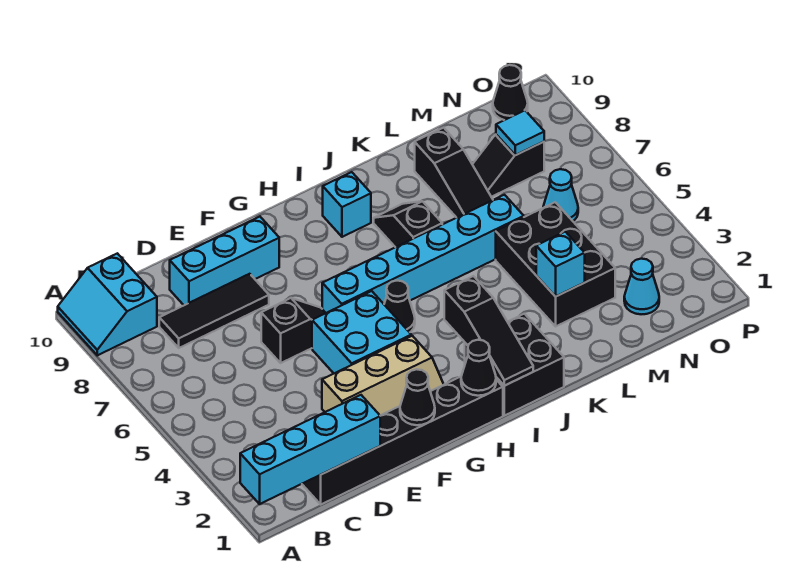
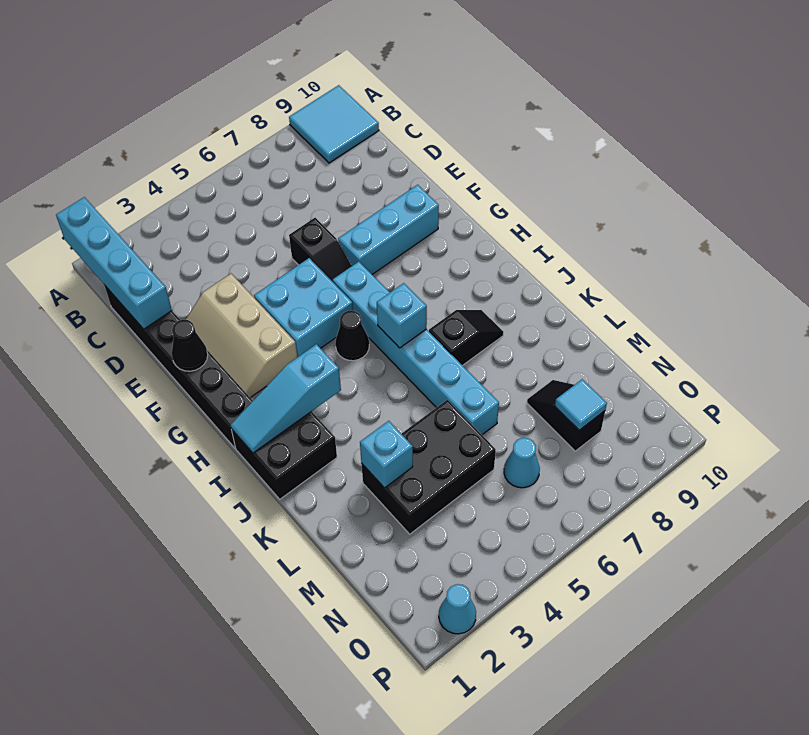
cyan slope A9:B10 level 1 top B -> cyan tile A9:B10 level 1
black tile C8:E8 level 1 -> none
cyan brick D9:F9 level 1 -> cyan brick F7:F9 level 1
black cone H1 level 2 -> none
black slope I1:I3 level 2 top 3 -> cyan slope I1:I3 level 2 top 3
cyan brick I9 level 1 -> cyan brick I6 level 2
black slope L7:L9 level 1 top 9 -> none
cyan cone N2 level 1 -> cyan cone P2 level 1
black cone O10 level 1 -> none

